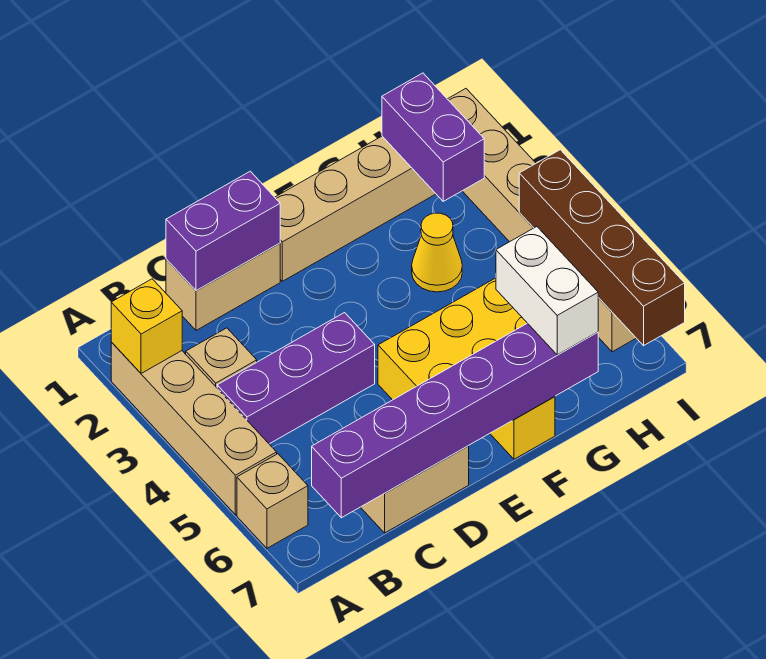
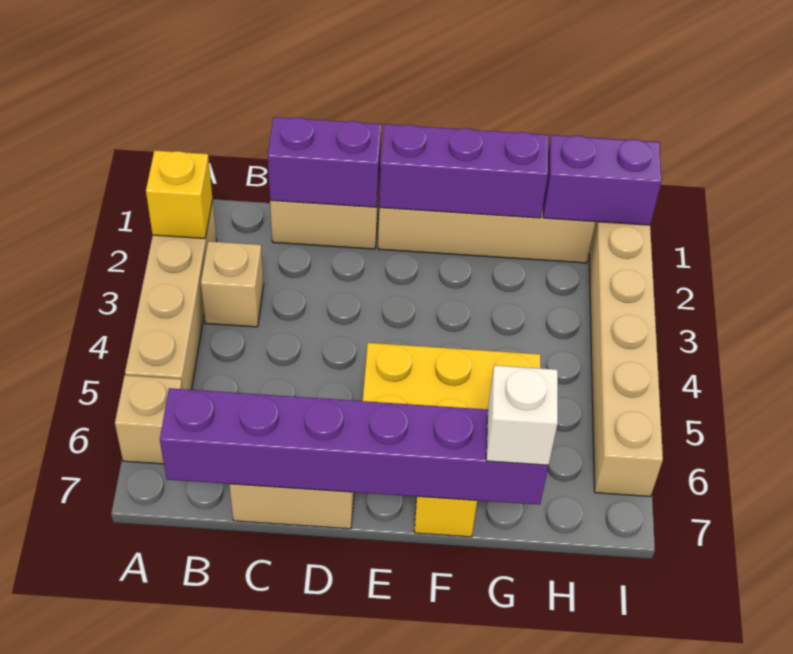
purple brick B4:D4 level 1 -> purple brick E1:G1 level 2
yellow cone G3 level 1 -> none
white brick G6:G7 level 3 -> white brick G7 level 3
purple brick H1:H2 level 2 -> purple brick H1:I1 level 2
brown brick I4:I7 level 2 -> none

